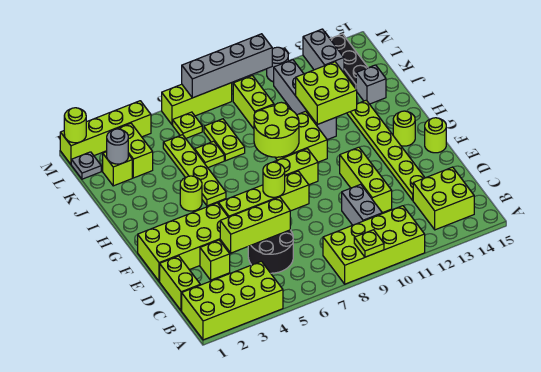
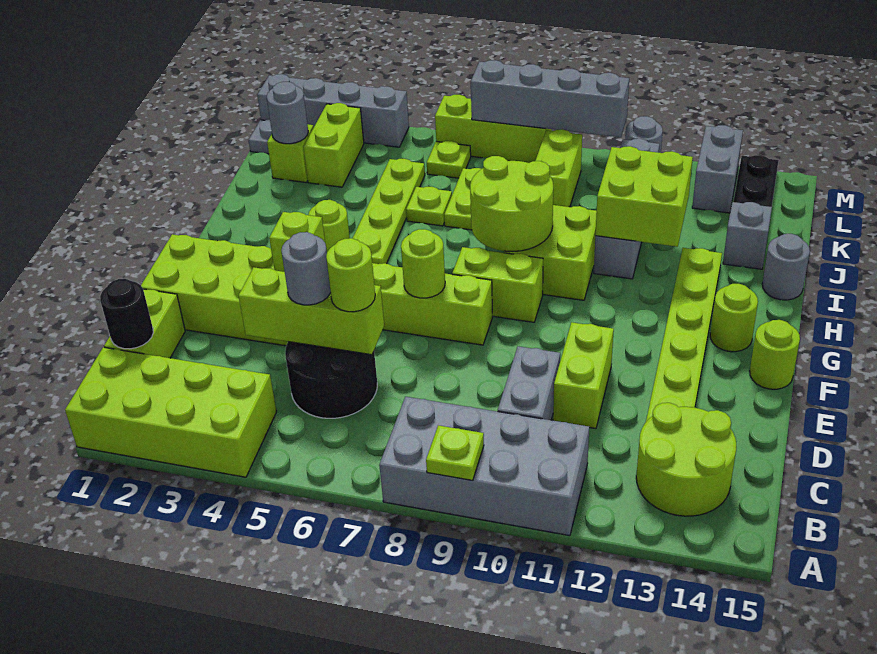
lime brick A8:B11 level 1 -> grey brick A8:B11 level 1
lime brick B13:C14 level 1 -> lime round brick B13:C14 level 1
none -> black round brick C1 level 2
lime brick D3 level 1 -> lime brick F4 level 2
none -> grey round brick D5 level 3
lime brick D11:F11 level 1 -> lime brick D11:E11 level 1
none -> grey round brick I15 level 1
lime brick M1:M4 level 1 -> grey brick M1:M4 level 1
lime round brick M1 level 2 -> lime round brick D6 level 3

